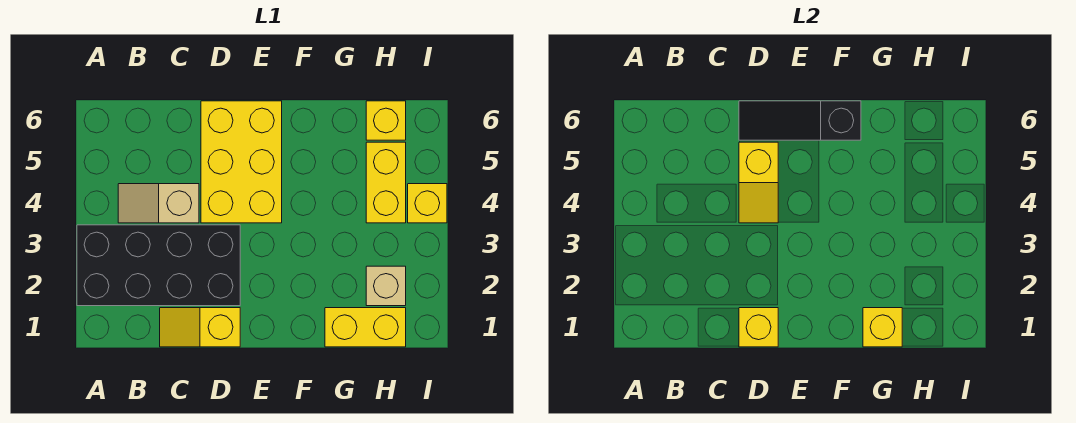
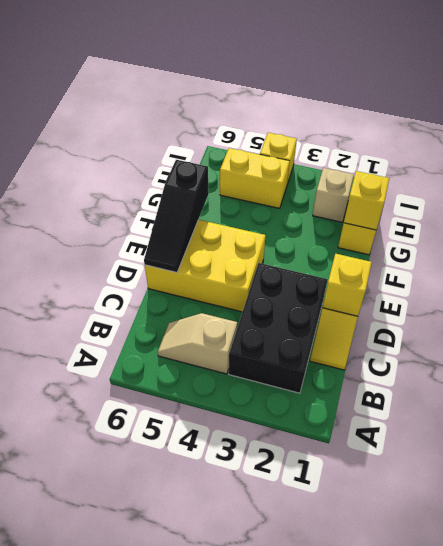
black brick A2:D3 level 1 -> black brick B2:D3 level 1
tan slope B4:C4 level 1 top C -> tan slope B4:B5 level 1 top 4
yellow slope D4:D5 level 2 top 5 -> none
yellow brick H6 level 1 -> none

